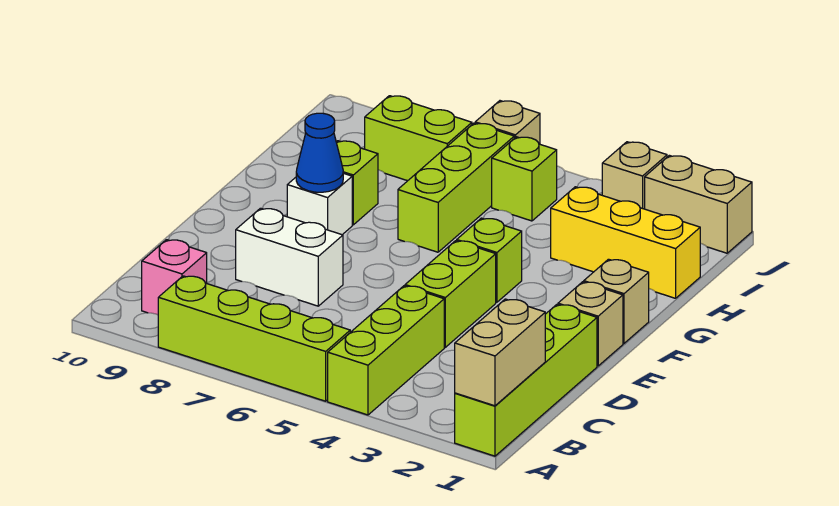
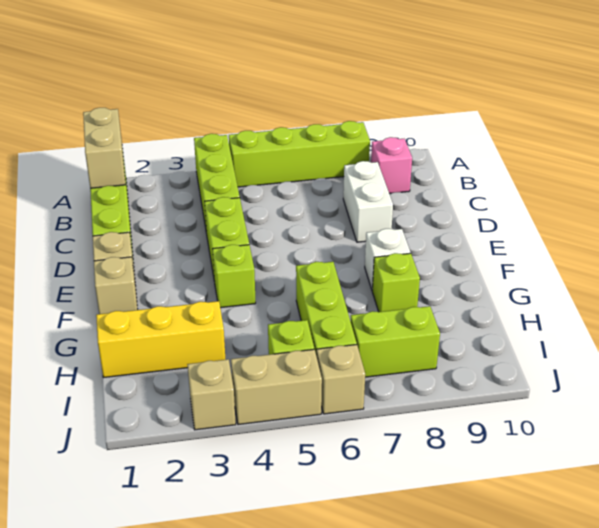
white brick D7:D8 level 1 -> white brick C8:D8 level 1
blue cone F8 level 2 -> none
tan brick J1:J2 level 1 -> tan brick J4:J5 level 1

